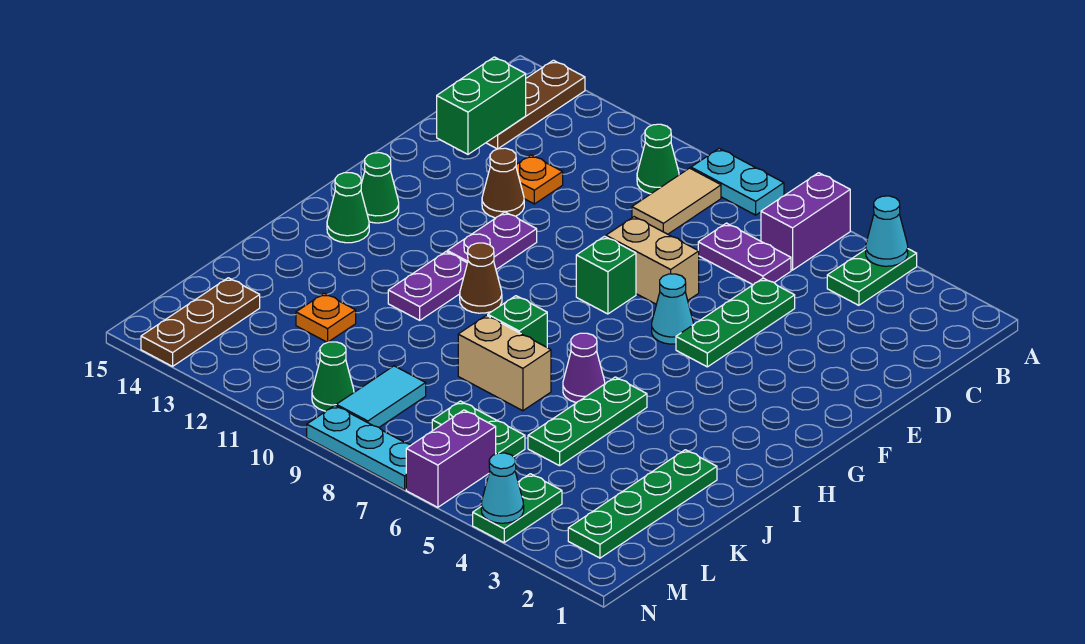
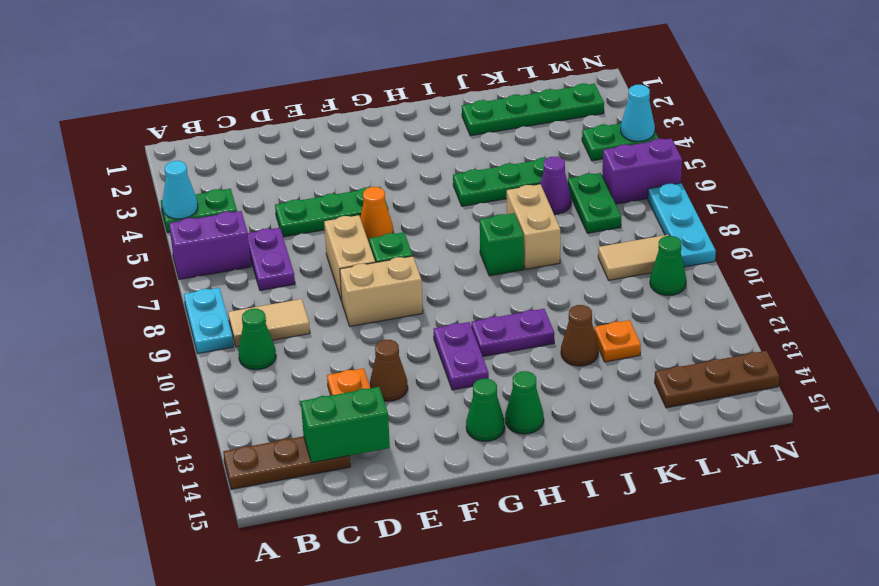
none -> tan brick E9:F9 level 1
cyan cone F6 level 1 -> orange cone F6 level 1
purple plate F11:G11 level 1 -> purple plate G11:G12 level 1
brown cone H10 level 1 -> brown cone J12 level 1
purple cone I6 level 1 -> purple cone K6 level 1
cyan tile L9:M9 level 1 -> tan tile L9:M9 level 1

